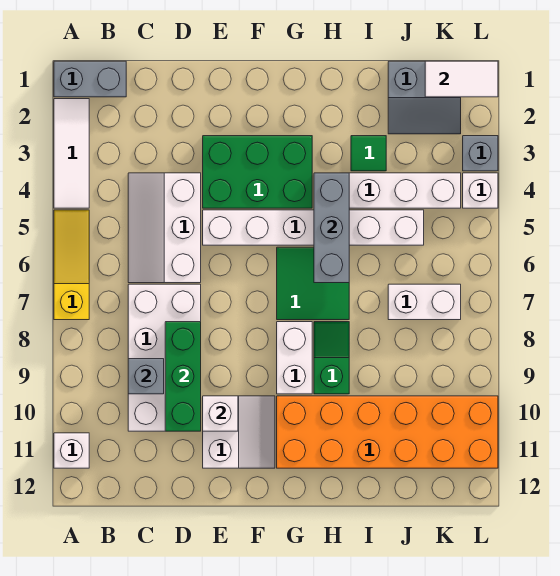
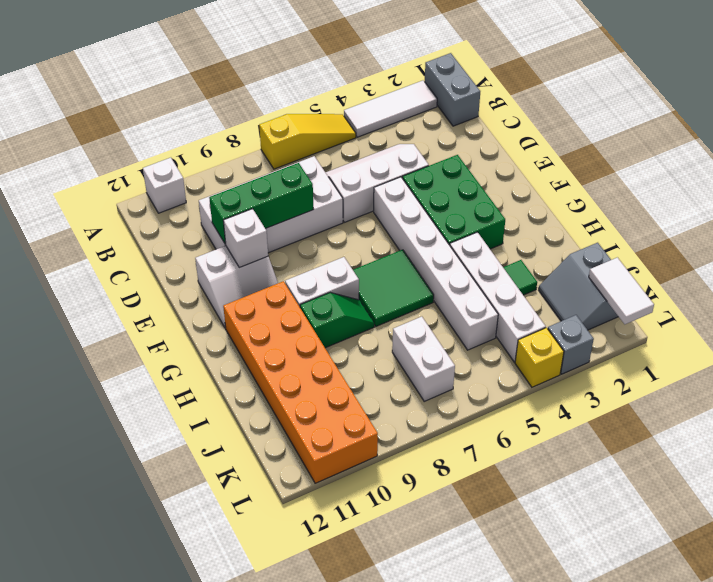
grey brick C9 level 2 -> none
grey brick H4:H6 level 2 -> none
white brick L4 level 1 -> yellow brick L4 level 1

